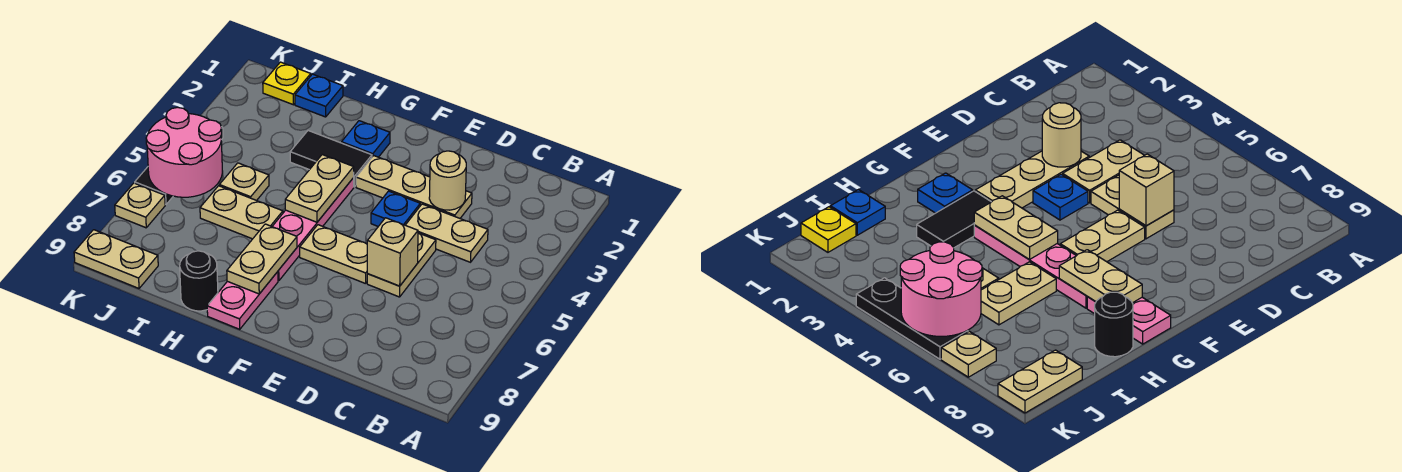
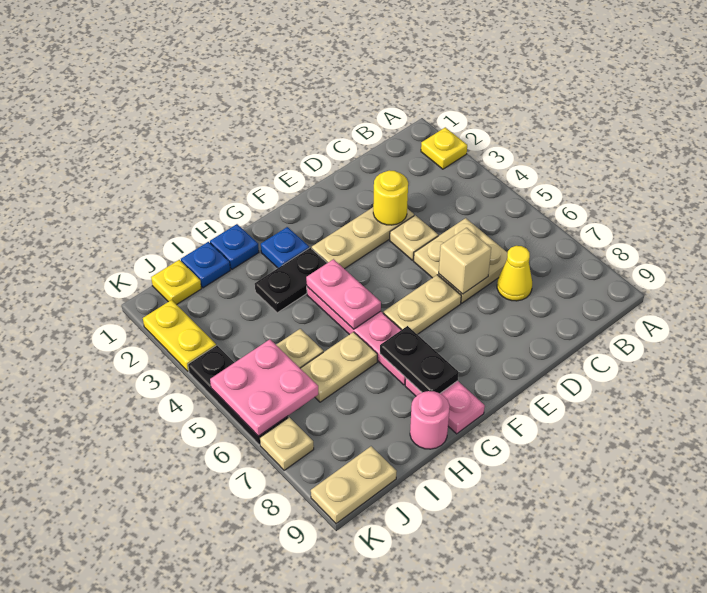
none -> yellow plate A2 level 1
tan plate C4:D4 level 1 -> tan plate D4 level 1
none -> yellow cone C7 level 1
tan round brick D3 level 2 -> yellow round brick D3 level 2
tan plate D5:D6 level 1 -> tan plate C5:D6 level 1
blue plate E4 level 1 -> blue plate H1 level 1
black tile G3:H3 level 1 -> black plate G3:H3 level 1
tan plate G4:G5 level 2 -> pink plate G4:G5 level 2
tan plate G7:G8 level 2 -> black plate G7:G8 level 2
black round brick H9 level 1 -> pink round brick H9 level 1
pink round brick J5:K6 level 2 -> pink plate J5:K6 level 2
none -> yellow plate K2:K3 level 1

